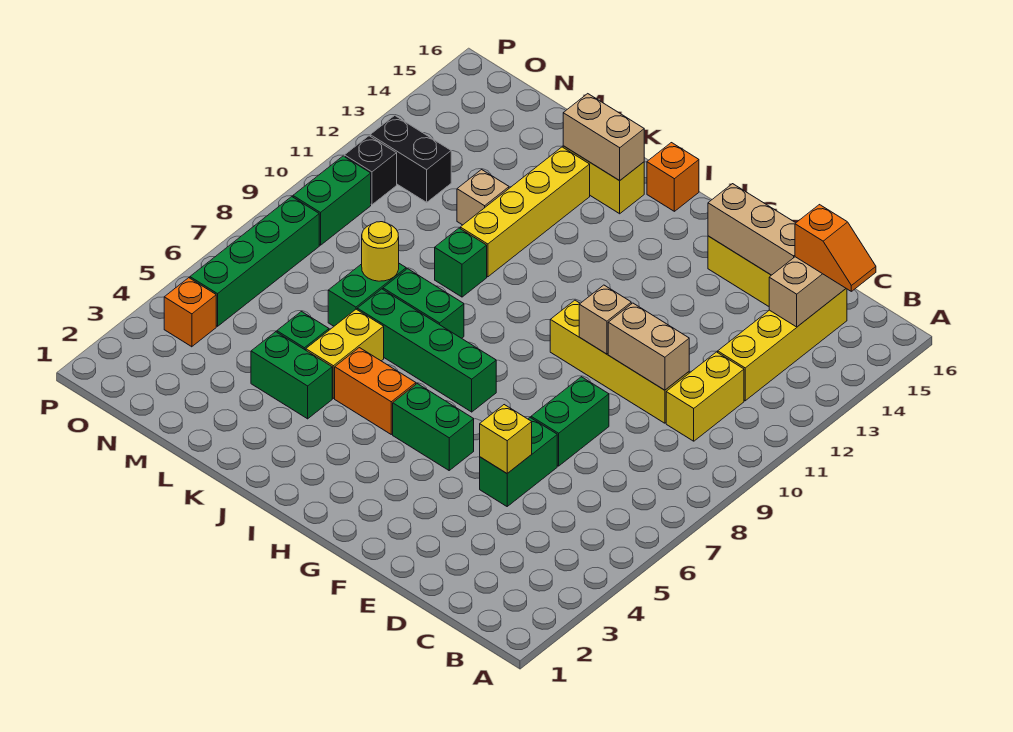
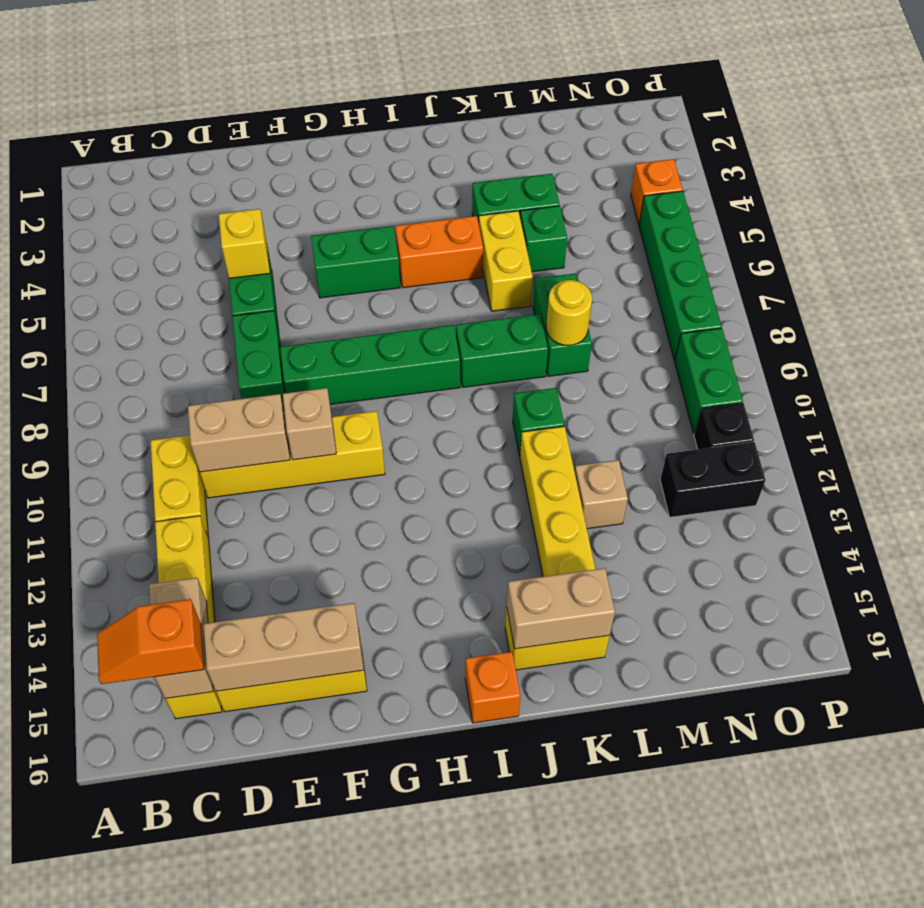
green brick H7:K7 level 1 -> green brick F8:I8 level 1

